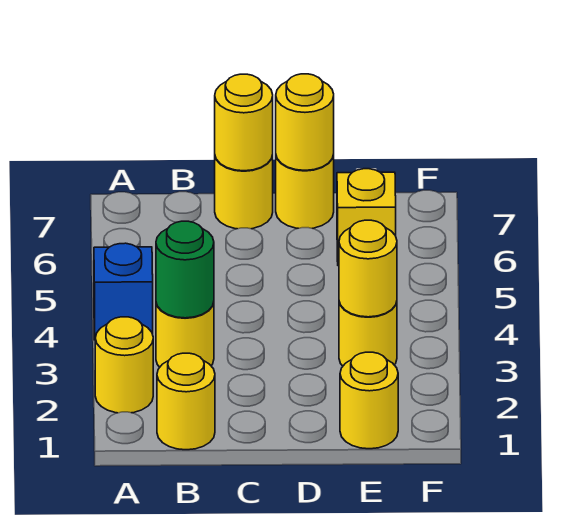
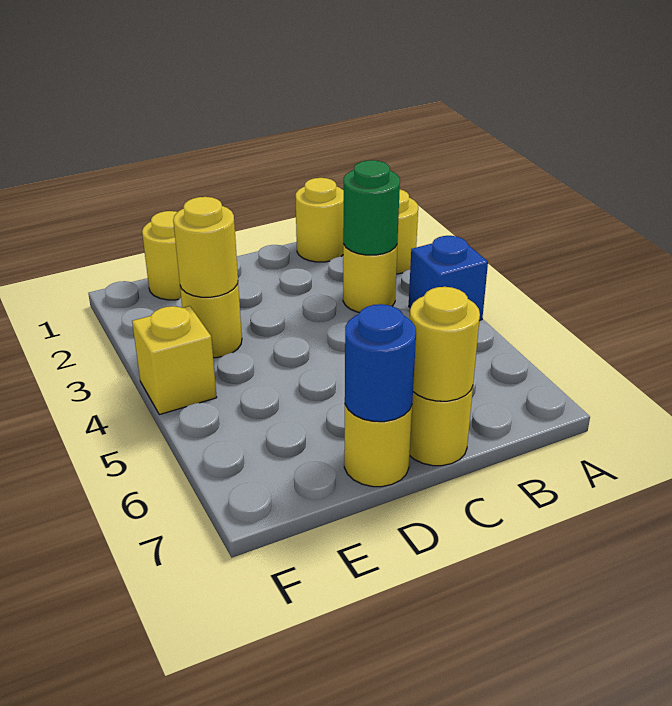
yellow round brick D7 level 2 -> blue round brick D7 level 2
yellow brick E6 level 1 -> yellow brick F4 level 1

